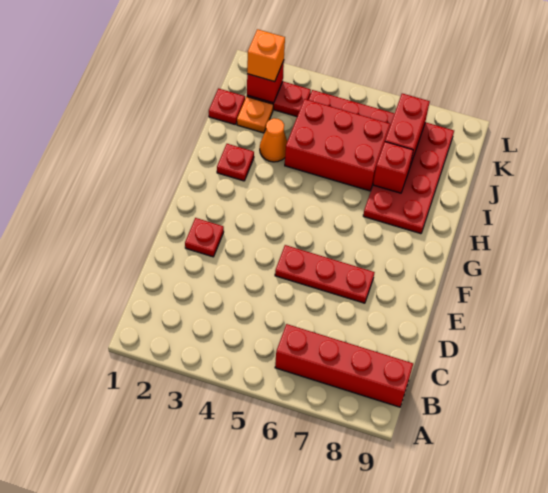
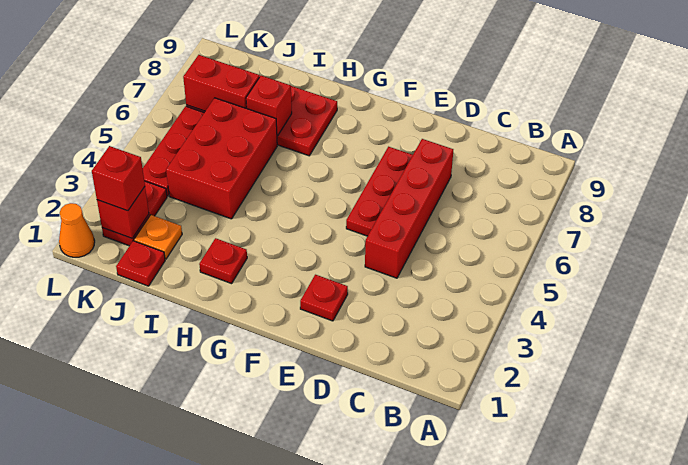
red brick B6:B9 level 1 -> red brick D4:D7 level 1
orange cone I3 level 1 -> orange cone L1 level 1
orange brick K2 level 3 -> red brick K2 level 3

